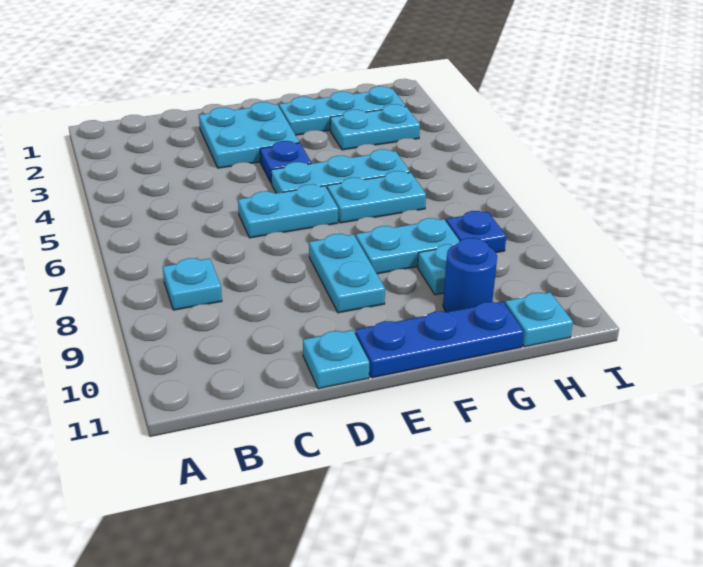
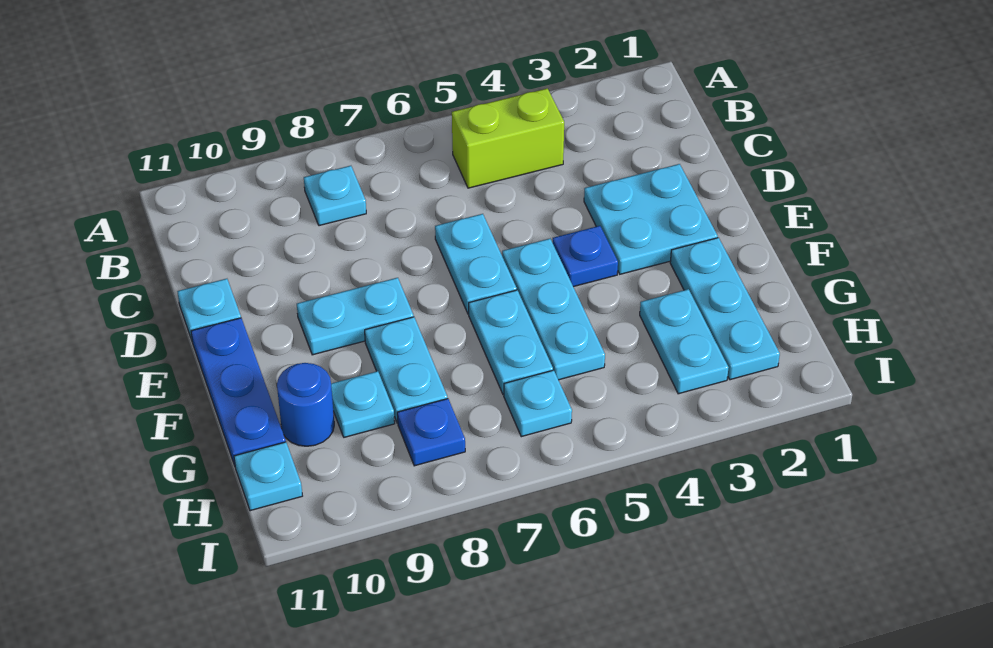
none -> lime brick B4:B5 level 1
none -> cyan plate H6 level 1

